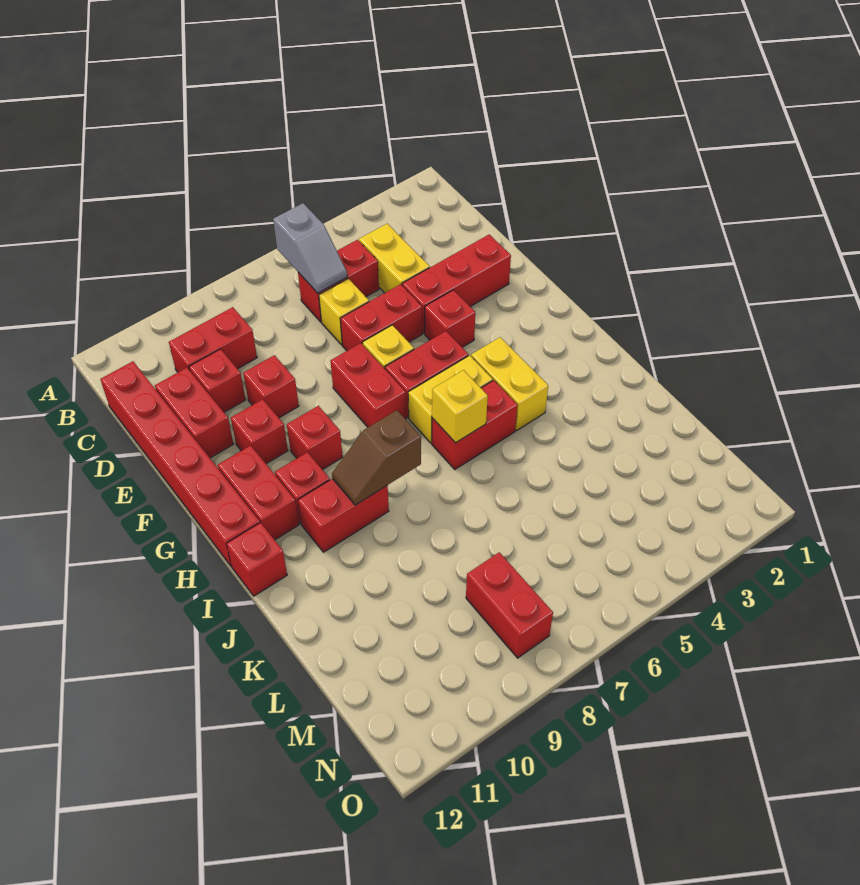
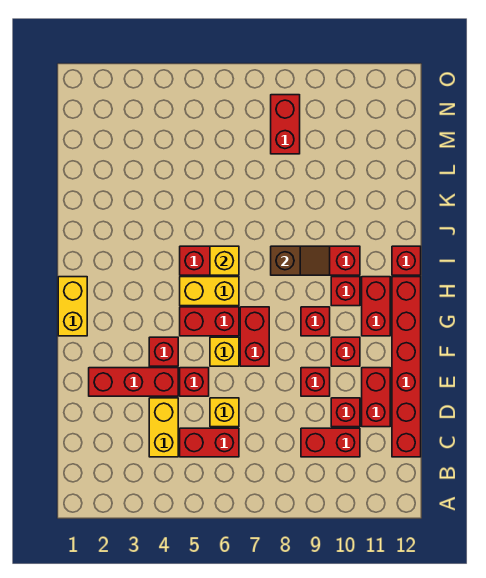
grey slope B6:C6 level 2 top B -> none
red brick E5:E6 level 1 -> red brick E5 level 1
yellow brick H4:I4 level 1 -> yellow brick G1:H1 level 1

